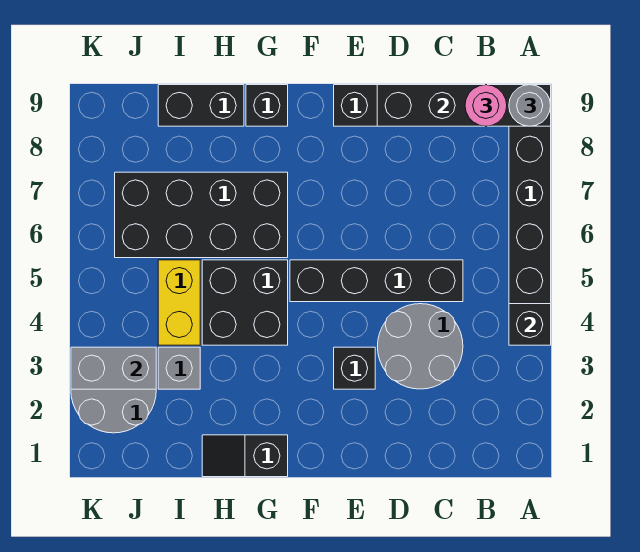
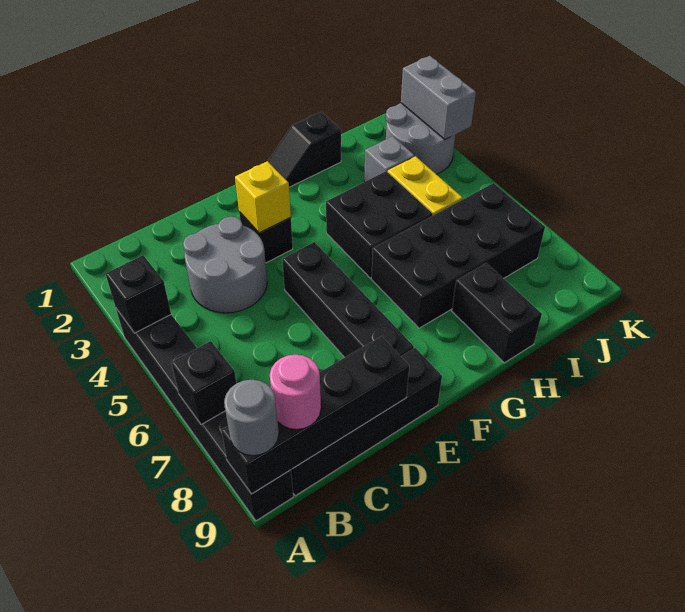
black brick C5:F5 level 1 -> black brick E5:E8 level 1
none -> yellow brick E3 level 2
black slope G1:H1 level 1 top G -> black slope G1:H1 level 1 top H
black brick G9 level 1 -> black brick A7 level 2
black brick H9:I9 level 1 -> black brick H8:H9 level 1
grey brick J3:K3 level 2 -> grey brick K2:K3 level 2

